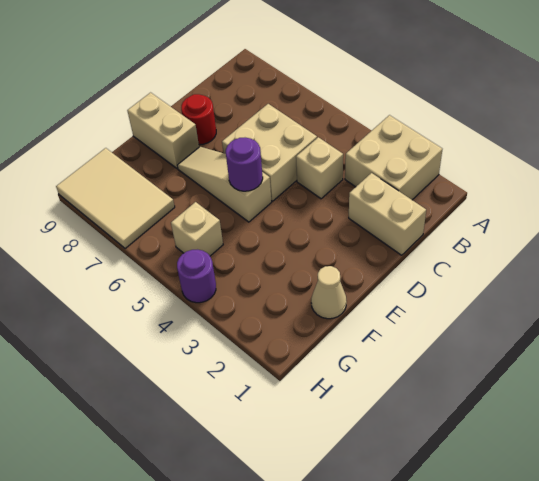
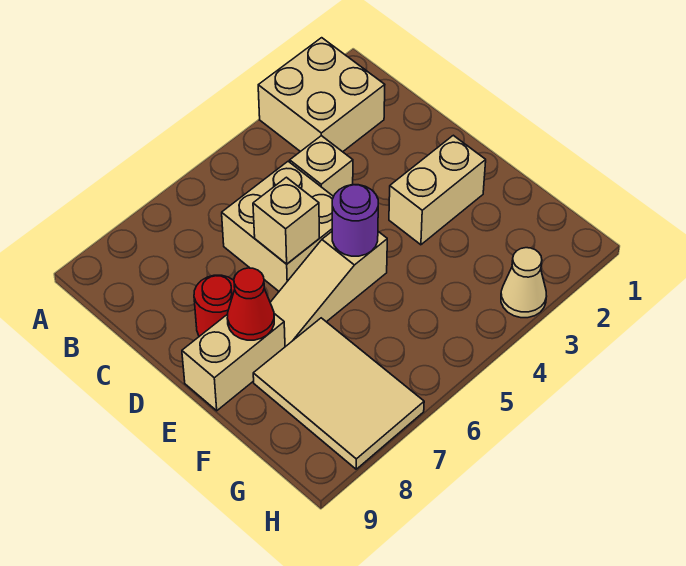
tan brick C1:C2 level 1 -> tan brick E2:E3 level 1
none -> red cone E8 level 2
tan cone F1 level 1 -> tan cone H3 level 1
tan brick G5 level 1 -> tan brick D6 level 2
tan tile G7:H9 level 1 -> tan tile F7:H8 level 1
purple round brick H4 level 1 -> none

